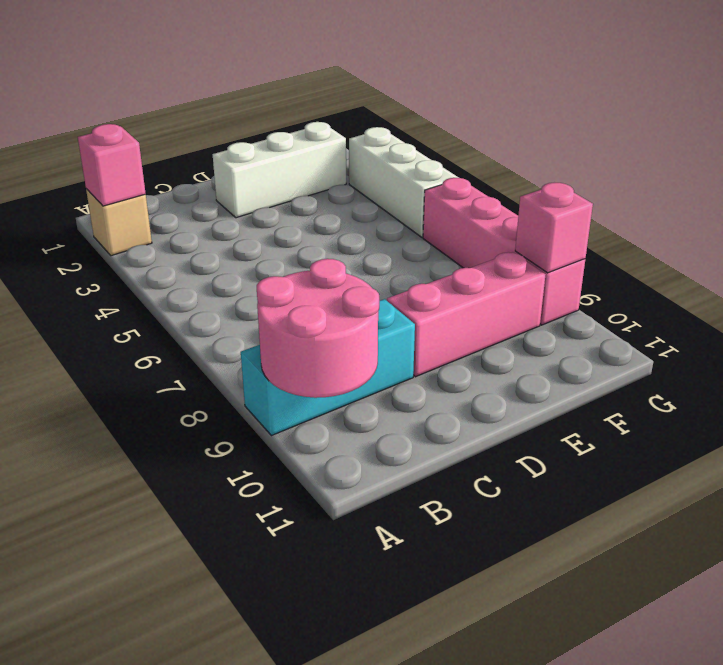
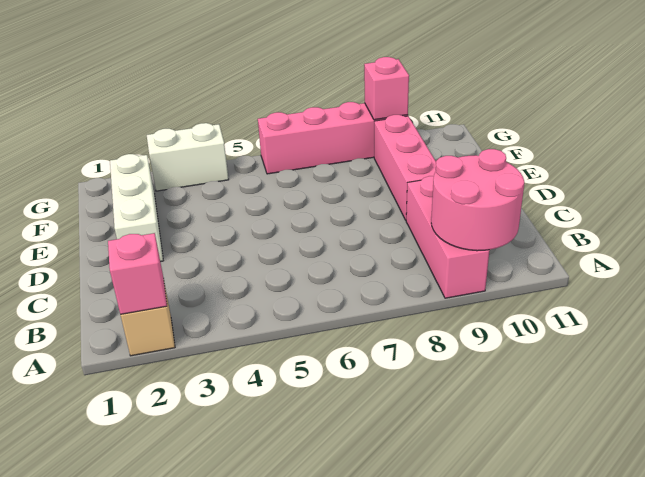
cyan brick A9:C9 level 1 -> pink brick A9:C9 level 1
white brick G3:G5 level 1 -> white brick G3:G4 level 1

